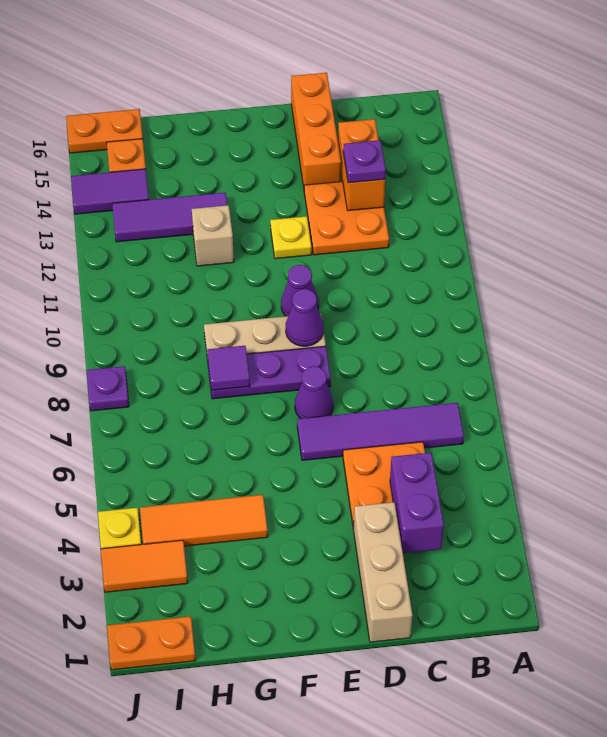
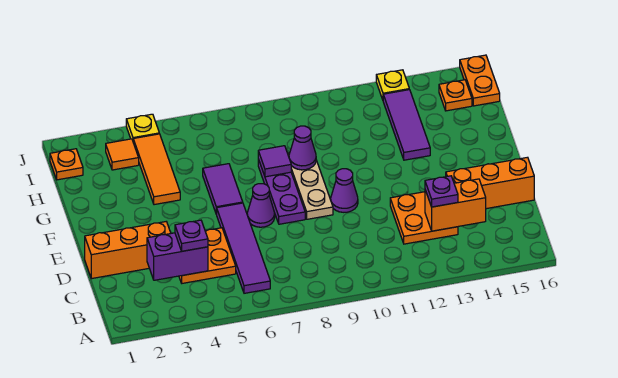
tan brick D1:D3 level 1 -> orange brick D1:D3 level 1
purple cone E9 level 2 -> purple cone G9 level 2
yellow plate E12 level 1 -> yellow plate J13 level 1
tan brick G12 level 1 -> none
orange plate I1:J1 level 1 -> orange plate I1 level 1
orange tile I3:J3 level 1 -> orange tile I3 level 1
purple tile I14:J14 level 1 -> purple tile F6:G6 level 1
purple plate J8 level 1 -> purple plate C4 level 3

